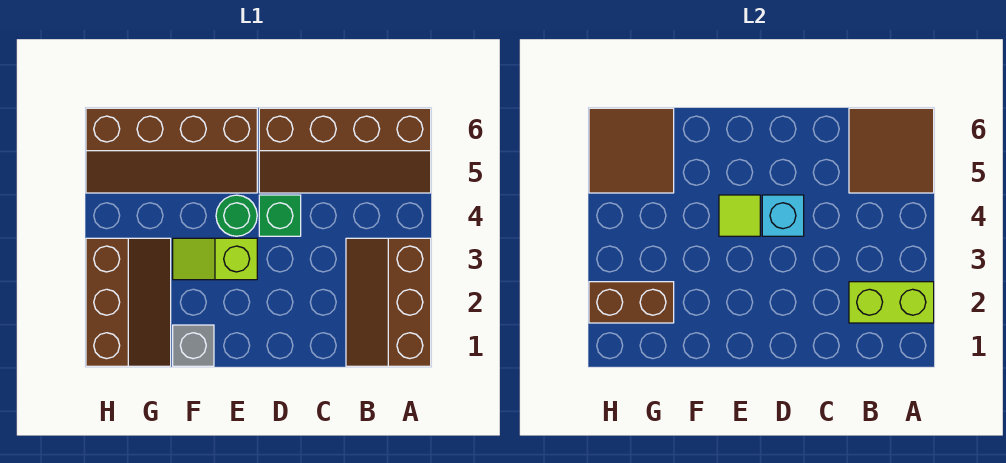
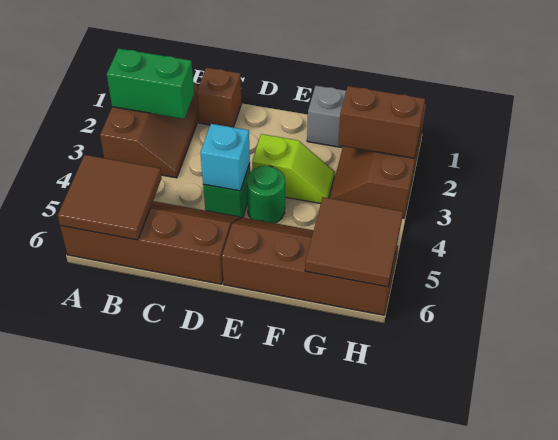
lime brick A2:B2 level 2 -> green brick A2:B2 level 2
none -> brown brick C1 level 1
lime tile E4 level 2 -> none

